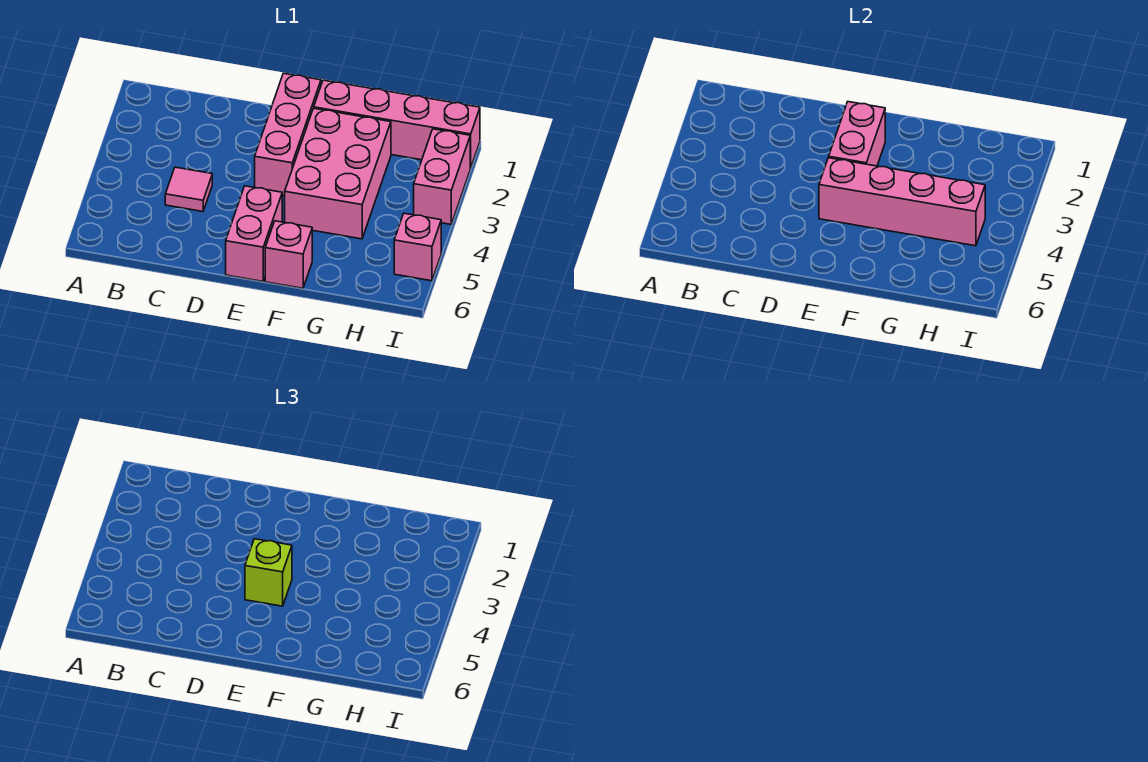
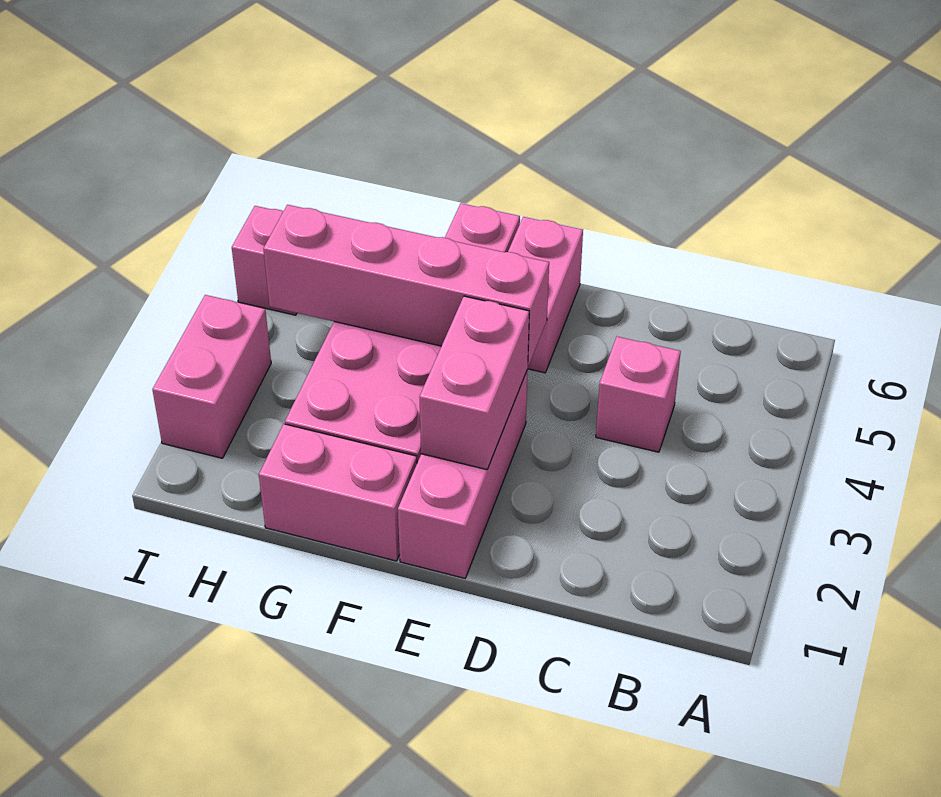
pink tile C4 level 1 -> pink brick C4 level 1
lime brick E4 level 3 -> none
pink brick F1:I1 level 1 -> pink brick F1:G1 level 1

